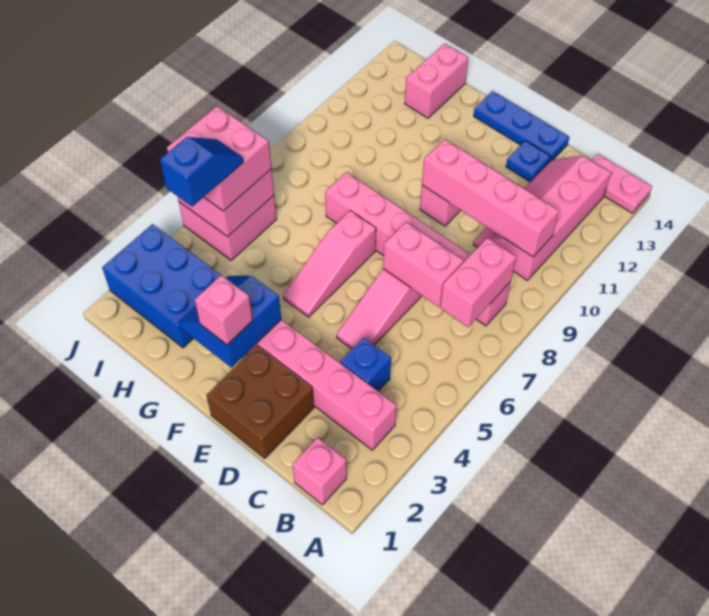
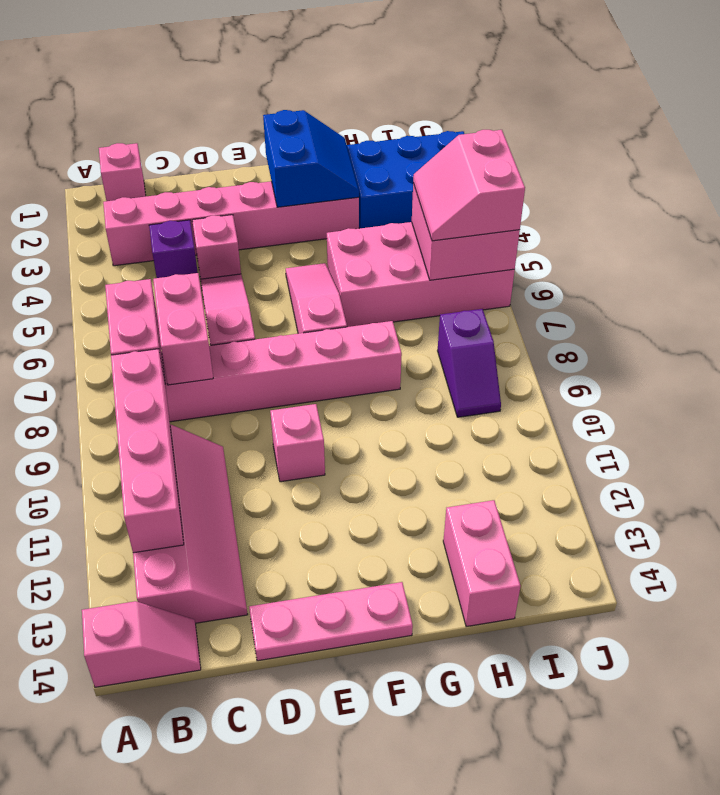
pink plate A14:B14 level 1 -> pink slope A14:B14 level 1 top A
pink brick B10:E10 level 2 -> pink brick B9:B12 level 2
blue brick C4 level 1 -> purple brick C4 level 1
pink brick C7:D7 level 2 -> pink brick C7:C8 level 2
brown brick D1:E2 level 1 -> none
blue plate D13 level 1 -> none
blue plate D14:F14 level 1 -> pink plate D14:F14 level 1
pink brick F2 level 3 -> pink brick D4 level 1
blue slope I4:I5 level 4 top 4 -> none
pink brick I5:J6 level 1 -> pink brick G5:J6 level 1
pink brick I5:J6 level 3 -> pink slope I5:J6 level 3 top J
none -> purple slope I8:I9 level 1 top 8

